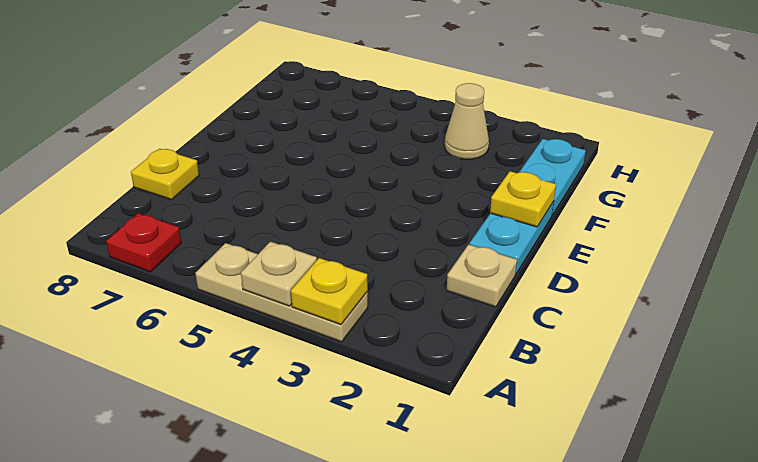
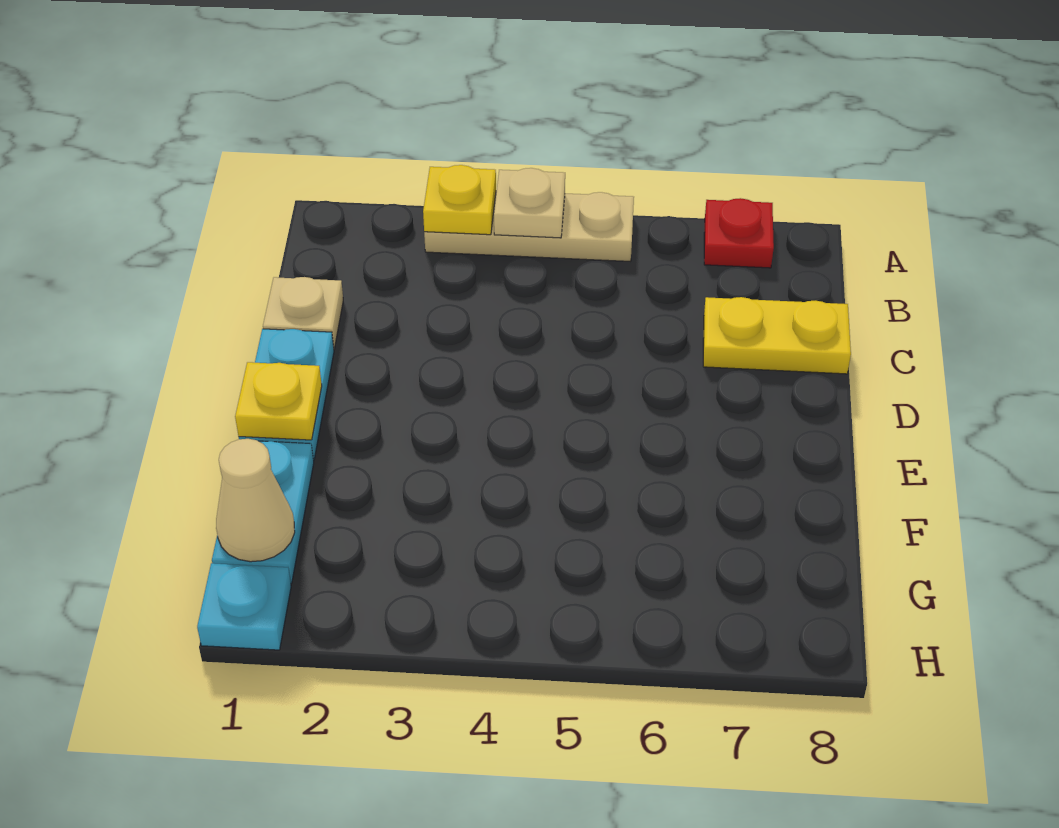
yellow plate C8 level 1 -> yellow plate C7:C8 level 1
tan cone G3 level 1 -> tan cone G1 level 2
none -> cyan plate H1 level 1

